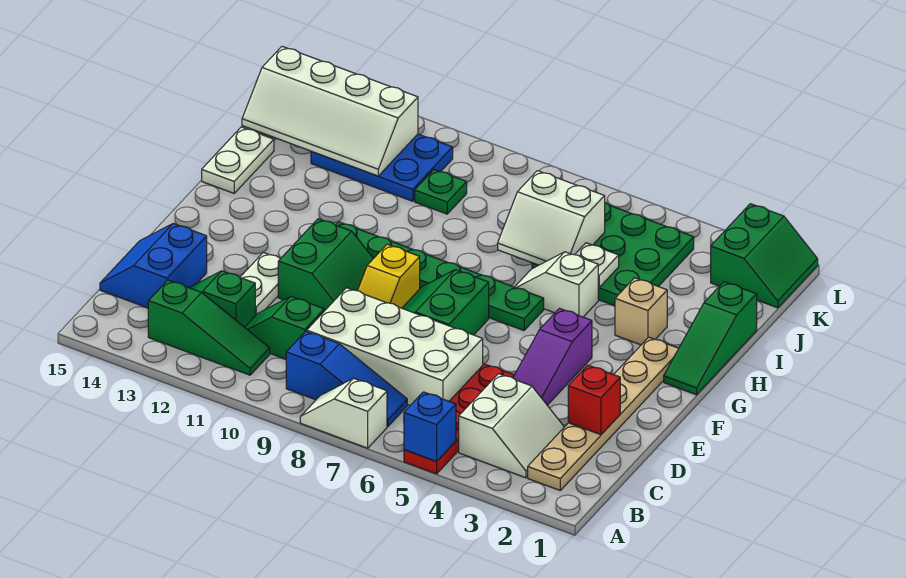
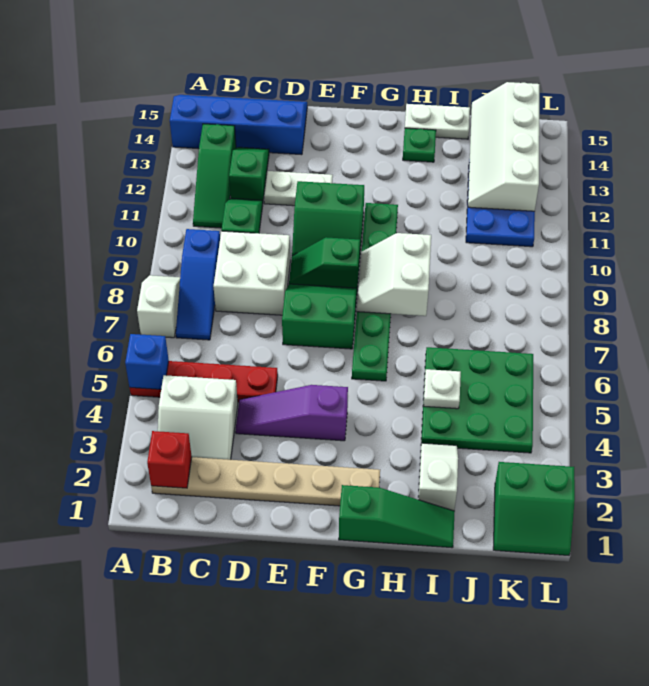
white brick C6:D9 level 1 -> white brick C8:D9 level 1
blue slope C14:D15 level 1 top 14 -> blue slope A14:D15 level 1 top 14
red brick D2 level 2 -> red brick B2 level 2
yellow slope E9:F9 level 1 top F -> green slope E9:F9 level 1 top F
green slope G1:I1 level 1 top I -> green slope G1:I1 level 1 top G
tan brick H3 level 1 -> none
white slope H5:H6 level 1 top 5 -> white slope I2:I3 level 1 top 2
white slope I6:J7 level 2 top J -> white slope G8:H9 level 2 top H
green plate J10 level 1 -> green plate H14 level 1

